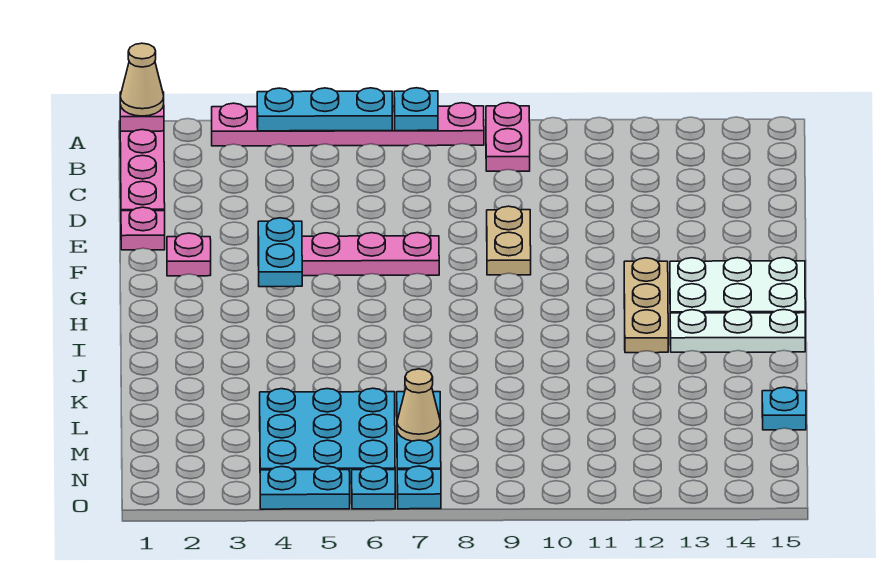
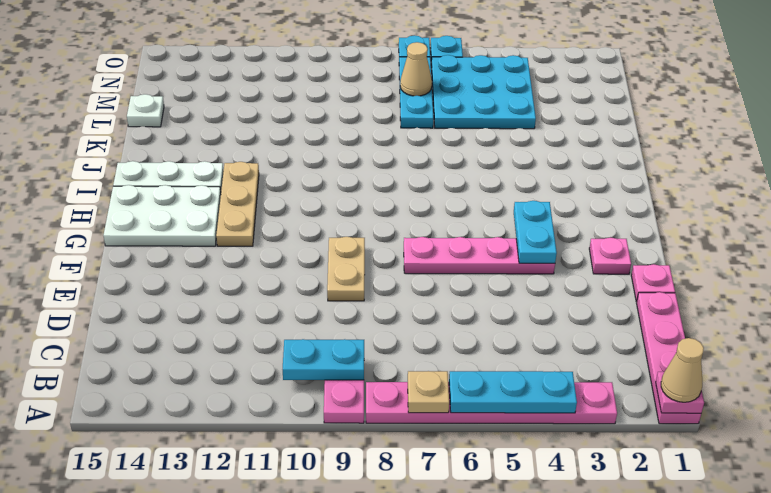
cyan plate A7 level 2 -> tan plate A7 level 2
cyan plate L15 level 1 -> white plate L15 level 1
cyan plate O4:O5 level 1 -> cyan plate B9:B10 level 2

